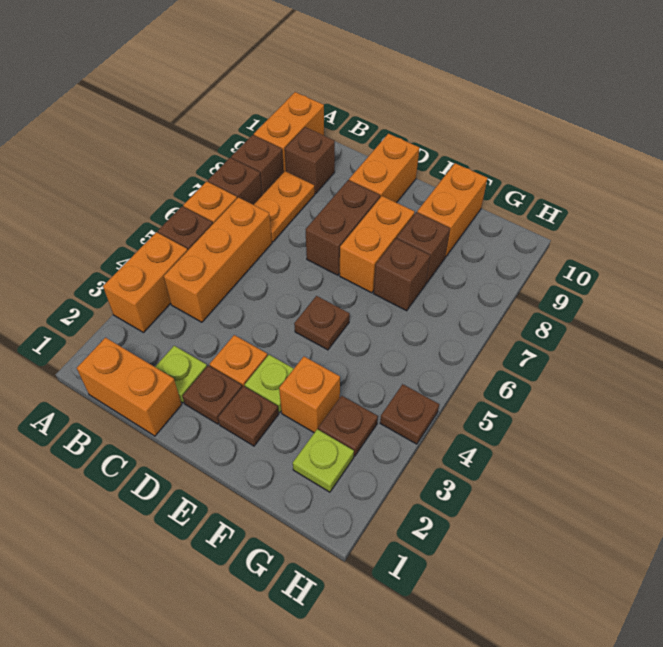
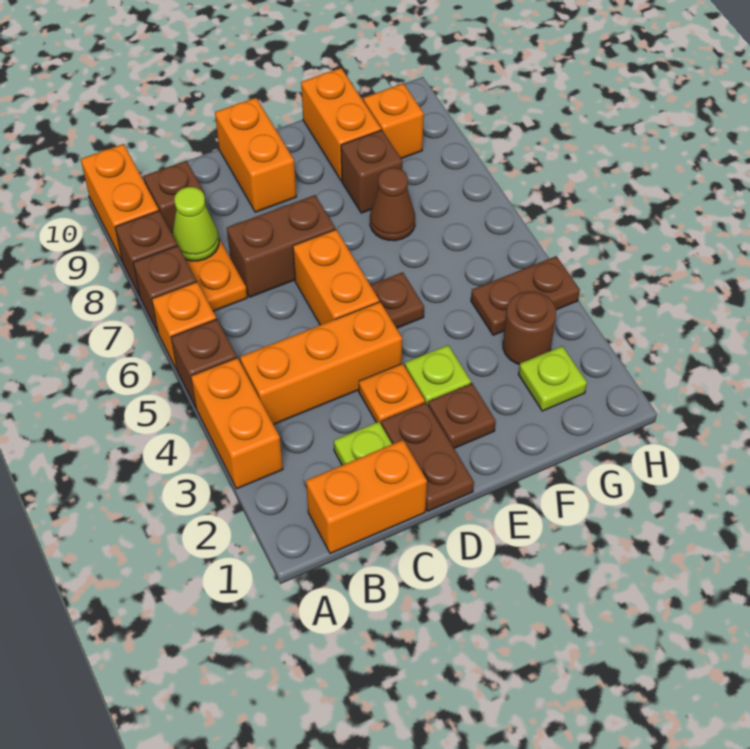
orange brick B4:B6 level 1 -> orange brick B4:D4 level 1
none -> lime cone B8 level 2
brown plate D2 level 1 -> brown plate D1:D2 level 1
brown brick D7:D8 level 1 -> brown brick C7:D7 level 1
orange brick E7:E8 level 1 -> orange brick D5:D6 level 1
orange brick F3 level 1 -> orange brick G9 level 1
brown brick F7 level 1 -> brown cone F7 level 1
brown plate G3 level 1 -> brown round brick G3 level 1
brown plate H4 level 1 -> brown plate G4:H4 level 1

